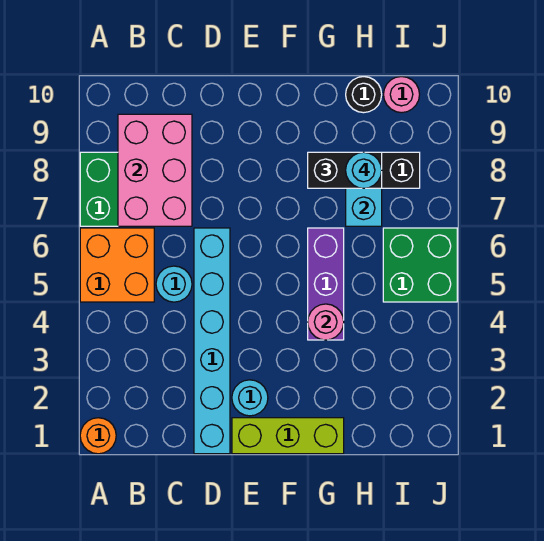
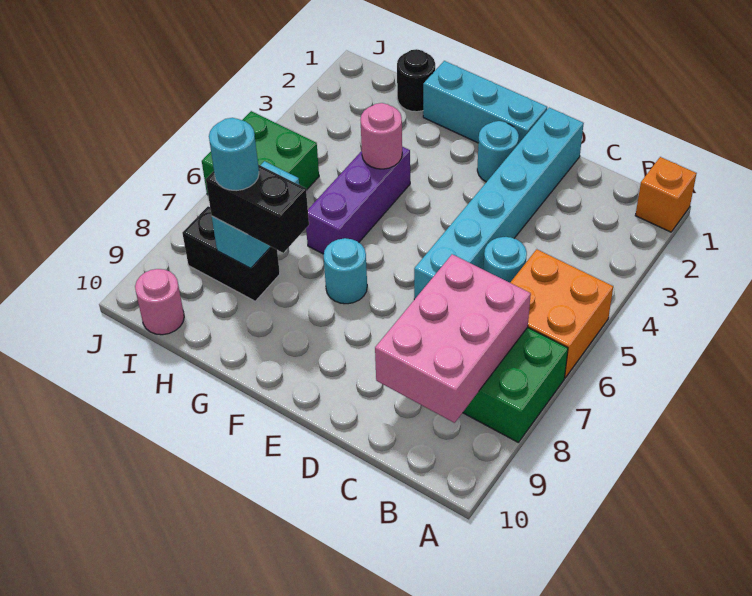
orange round brick A1 level 1 -> orange brick A1 level 1
lime brick E1:G1 level 1 -> cyan brick E1:G1 level 1
none -> cyan round brick F7 level 1
black round brick H10 level 1 -> black round brick H1 level 1

